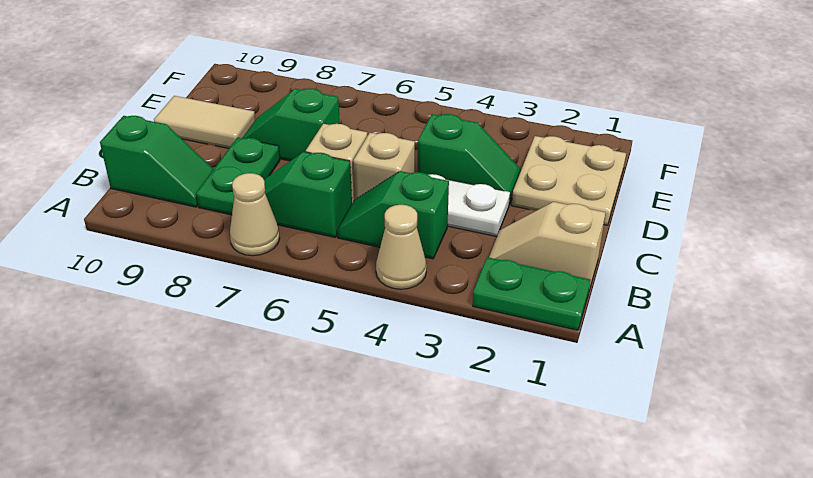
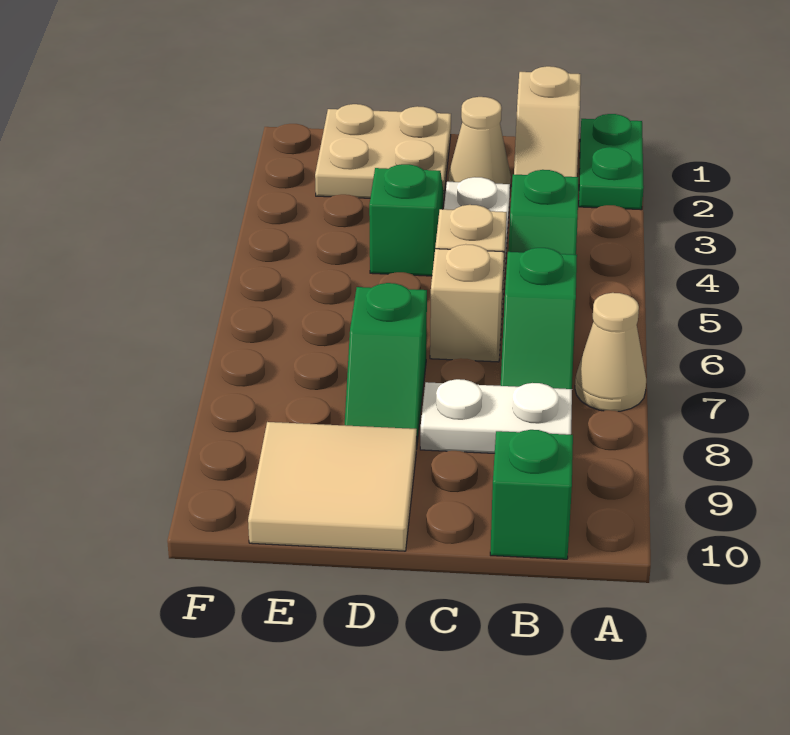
tan cone A4 level 1 -> tan cone C2 level 1
green plate B8:C8 level 1 -> white plate B8:C8 level 1
tan tile D9:D10 level 1 -> tan tile D9:E10 level 1

